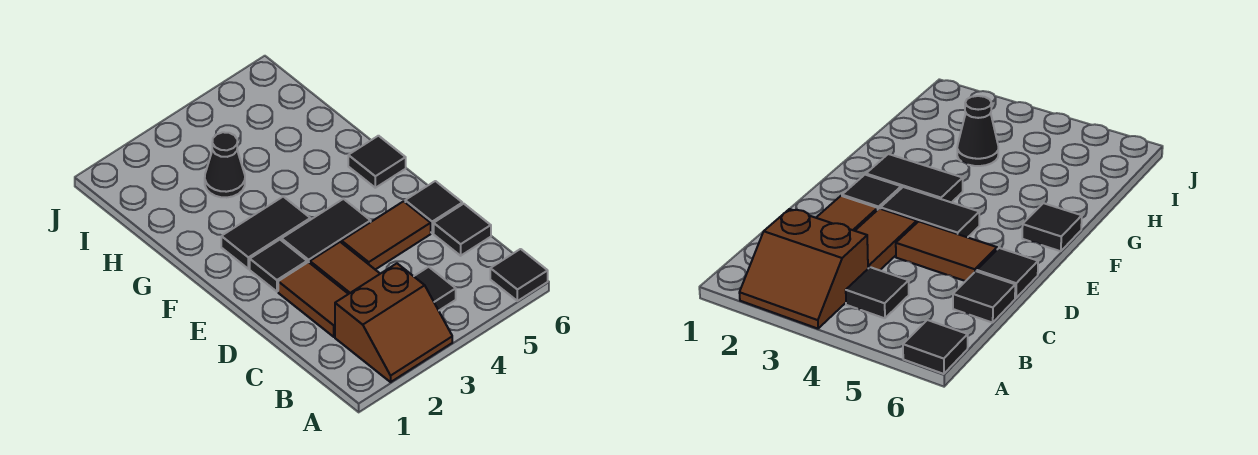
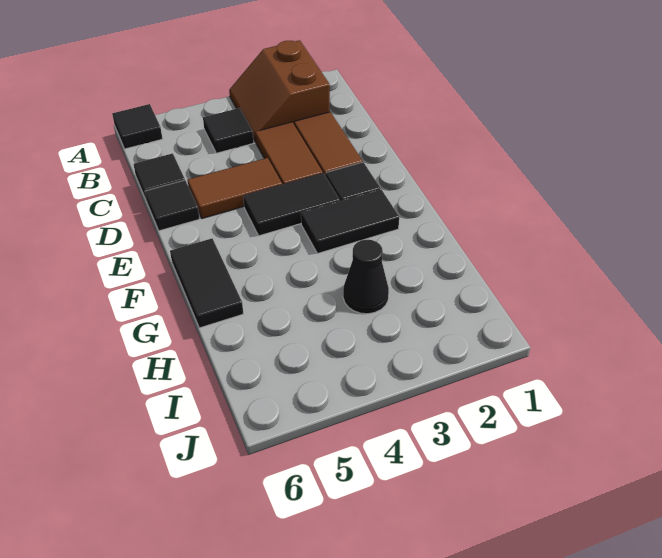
brown slope A2:B3 level 1 top B -> brown slope A2:B3 level 1 top 2
black tile F6 level 1 -> black tile F6:G6 level 1

